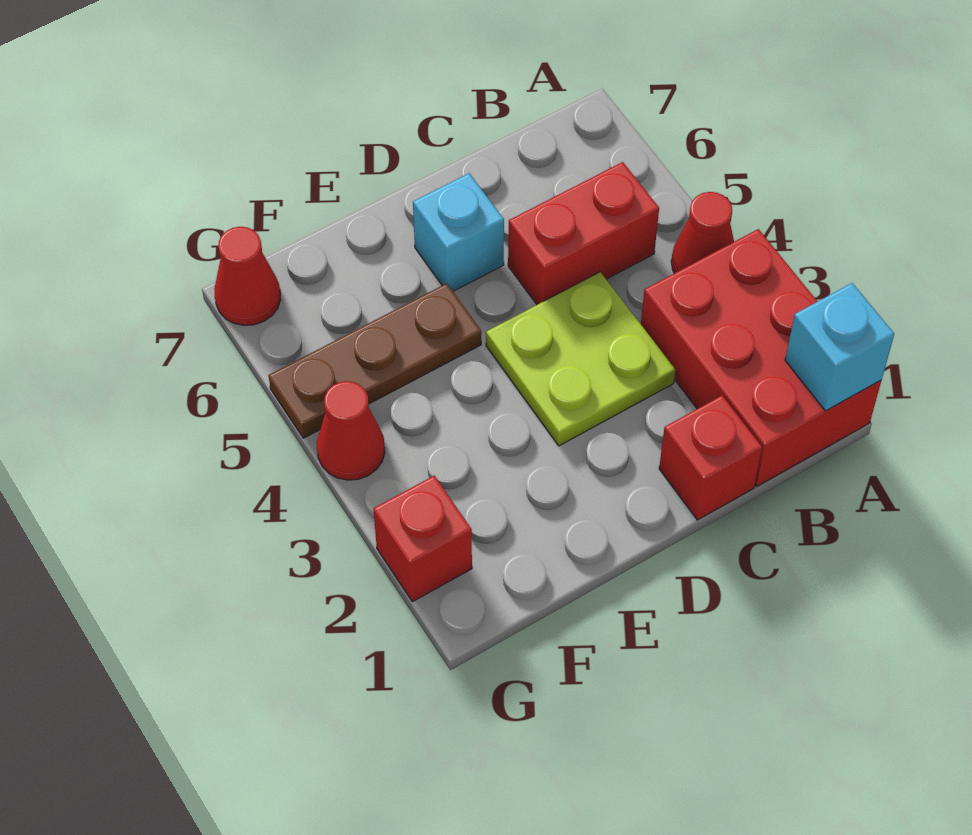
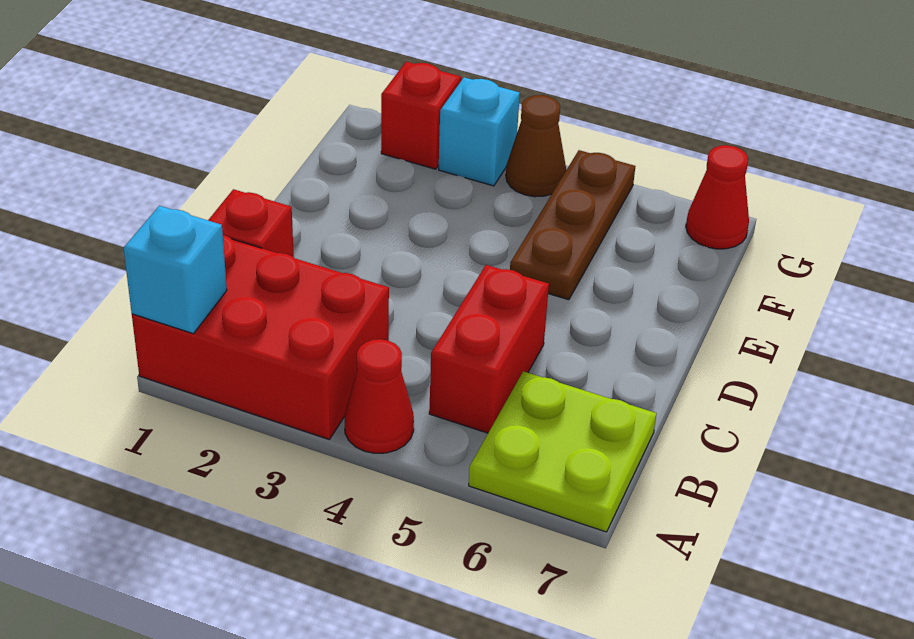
lime plate C3:D4 level 1 -> lime plate A6:B7 level 1
cyan brick D6 level 1 -> cyan brick G3 level 1
red cone G4 level 1 -> brown cone G4 level 1

